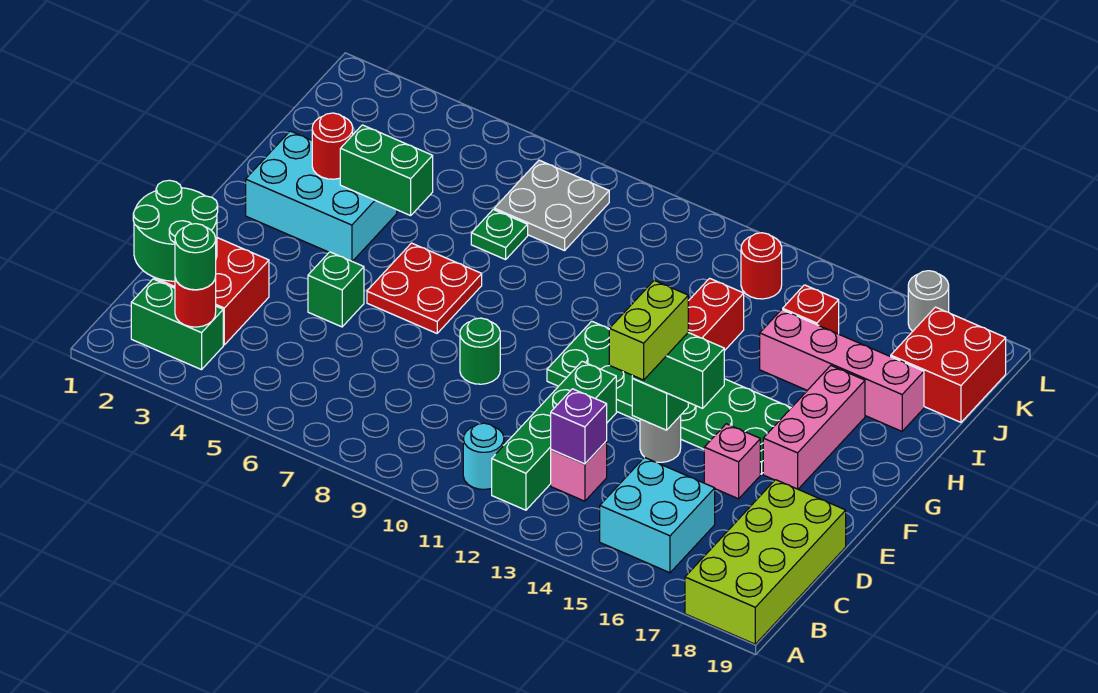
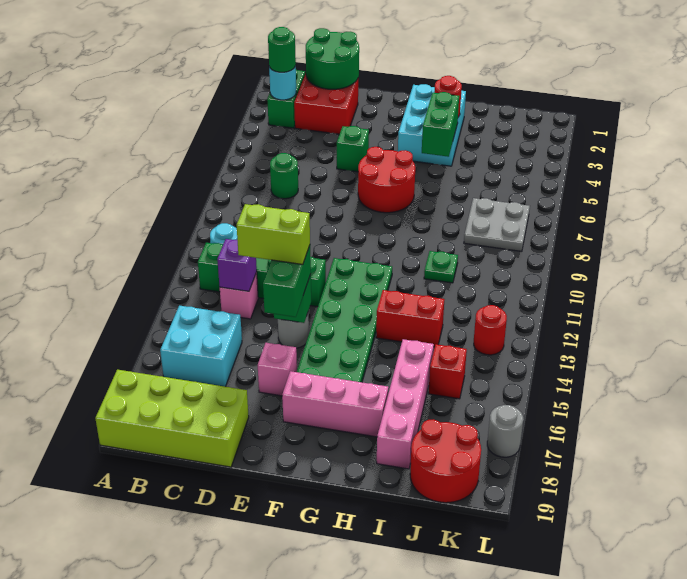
red round brick B3 level 2 -> cyan round brick B3 level 2
green round brick E9 level 1 -> green round brick C7 level 1
red plate F6:G7 level 1 -> red round brick F6:G7 level 1
green plate I7 level 1 -> green plate I10 level 1
red brick J18:K19 level 1 -> red round brick J18:K19 level 1

